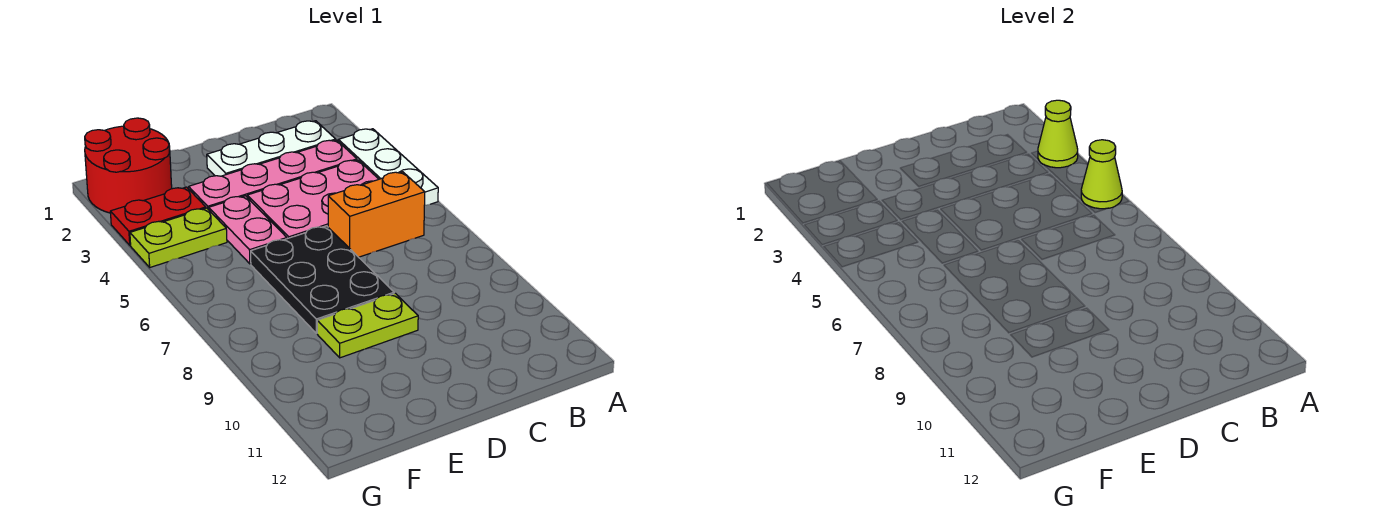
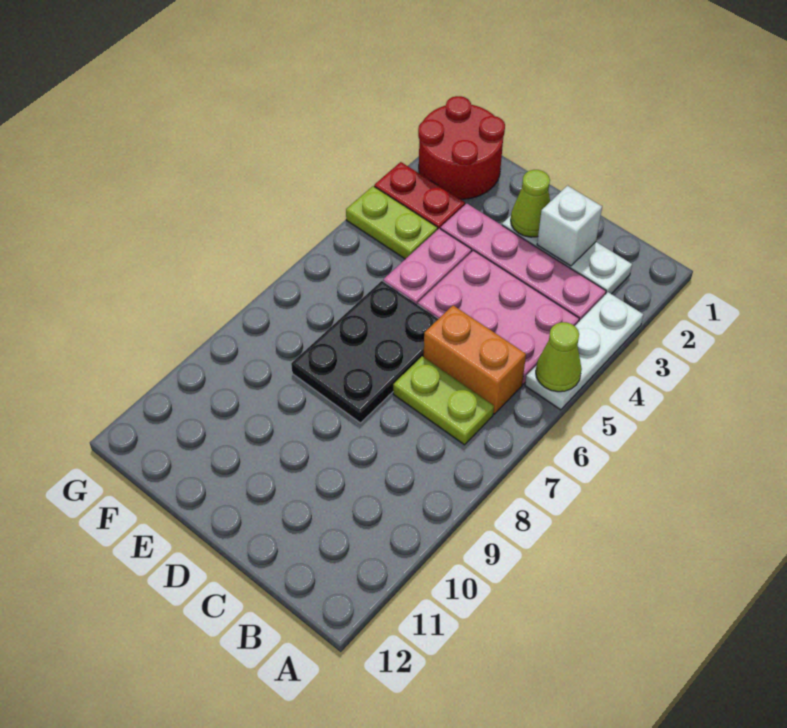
lime cone A3 level 2 -> lime cone D2 level 2
none -> white brick C2 level 2
lime plate D9:E9 level 1 -> lime plate B7:C7 level 1

